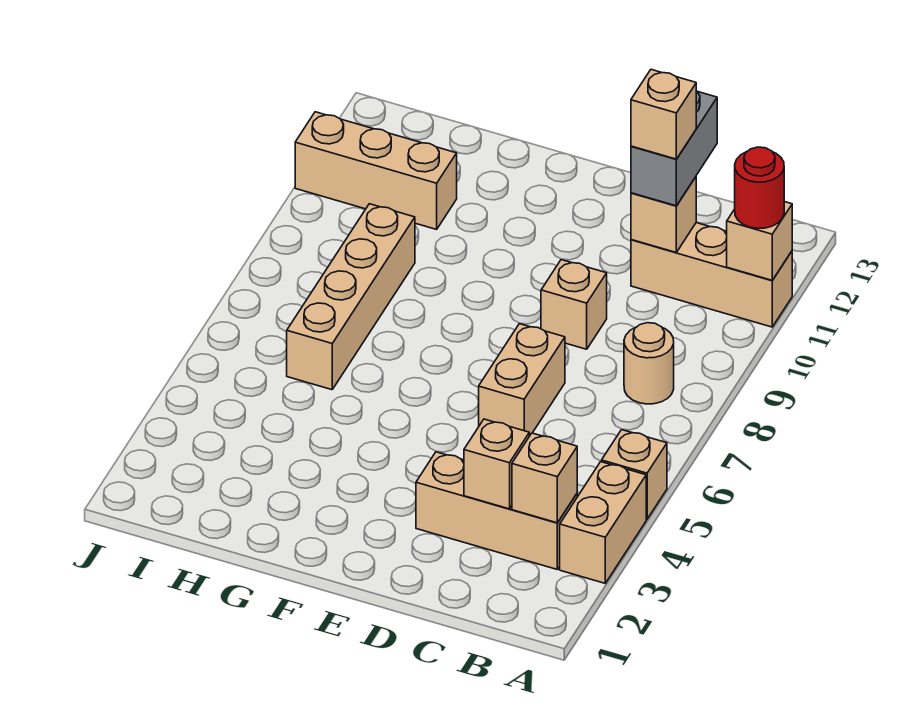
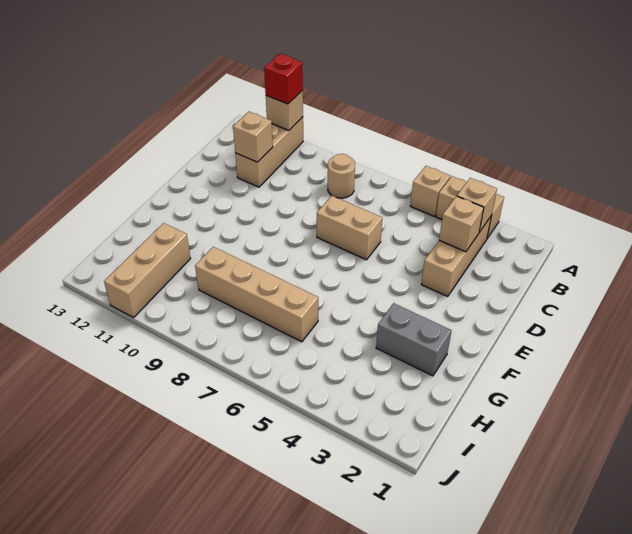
red round brick A11 level 3 -> red brick A11 level 3
grey brick C11:C12 level 3 -> grey brick G2:G3 level 1
tan brick C11 level 4 -> none
tan brick D9 level 1 -> none

